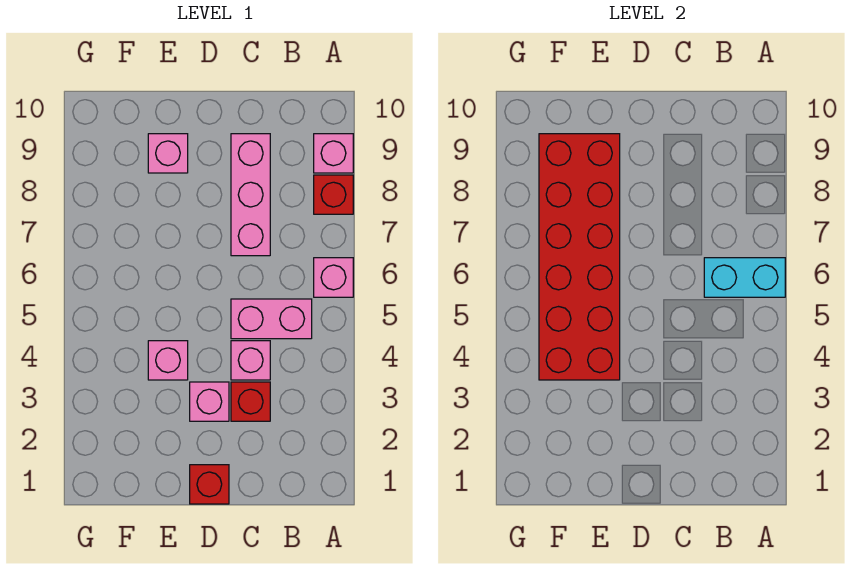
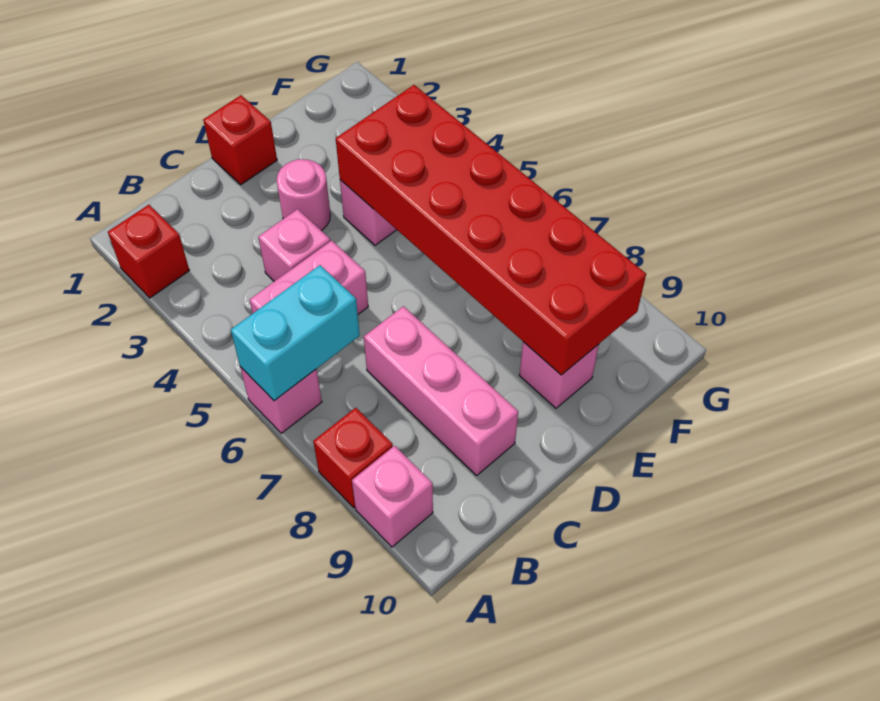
red brick C3 level 1 -> red brick A2 level 1
pink brick D3 level 1 -> pink round brick D3 level 1

